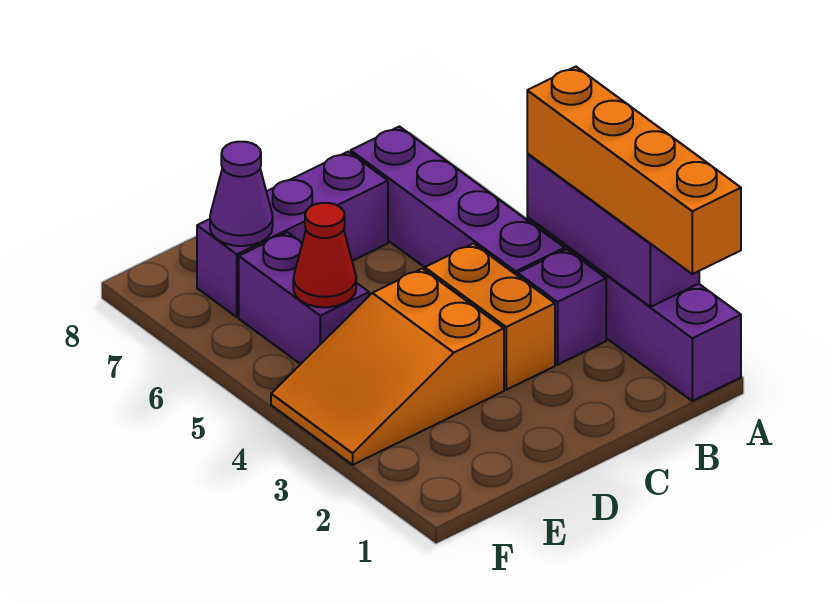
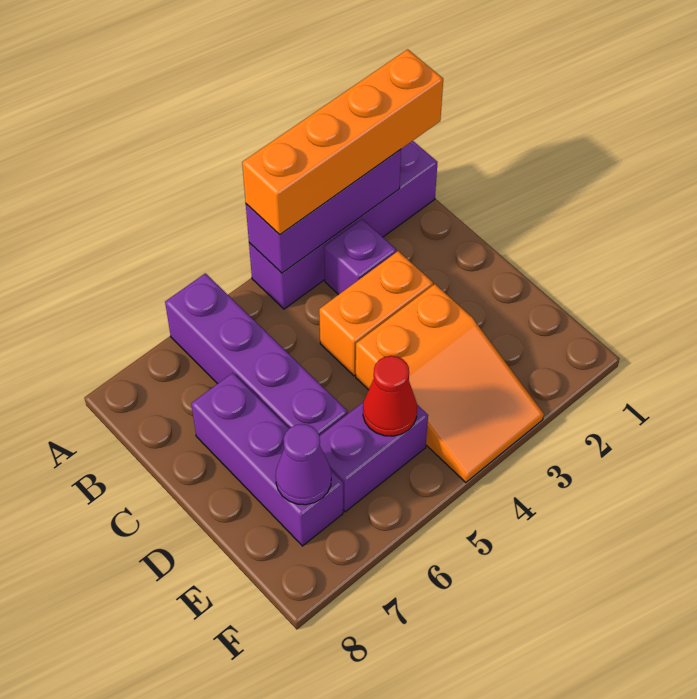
purple brick B4:B7 level 1 -> purple brick A6:D6 level 1

